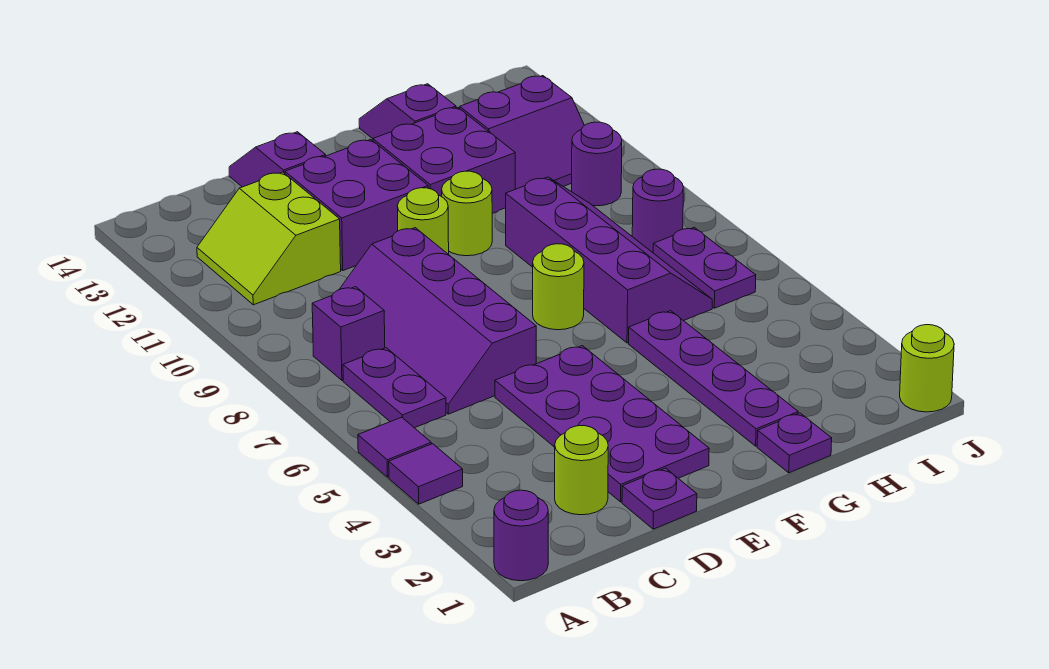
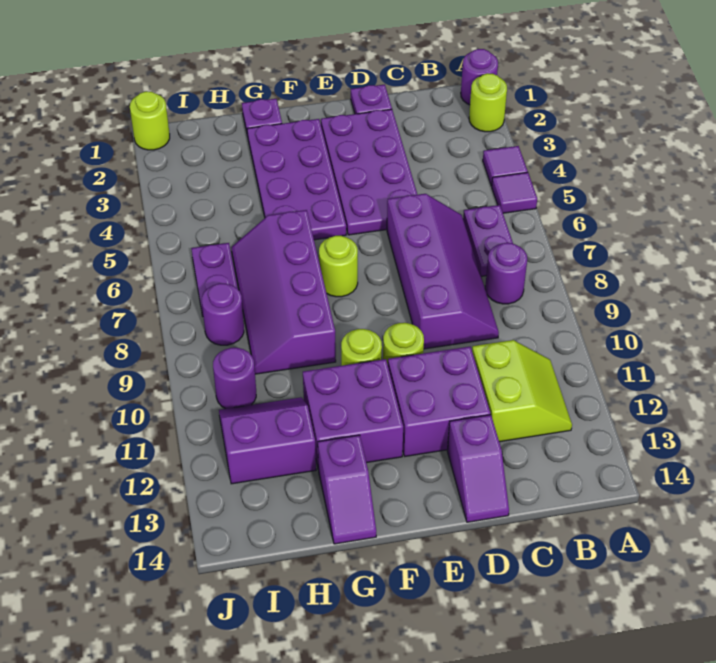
purple brick B8 level 1 -> purple round brick B8 level 1
lime round brick C2 level 1 -> lime round brick A2 level 1
purple plate G2:G5 level 1 -> purple plate F2:G5 level 1

